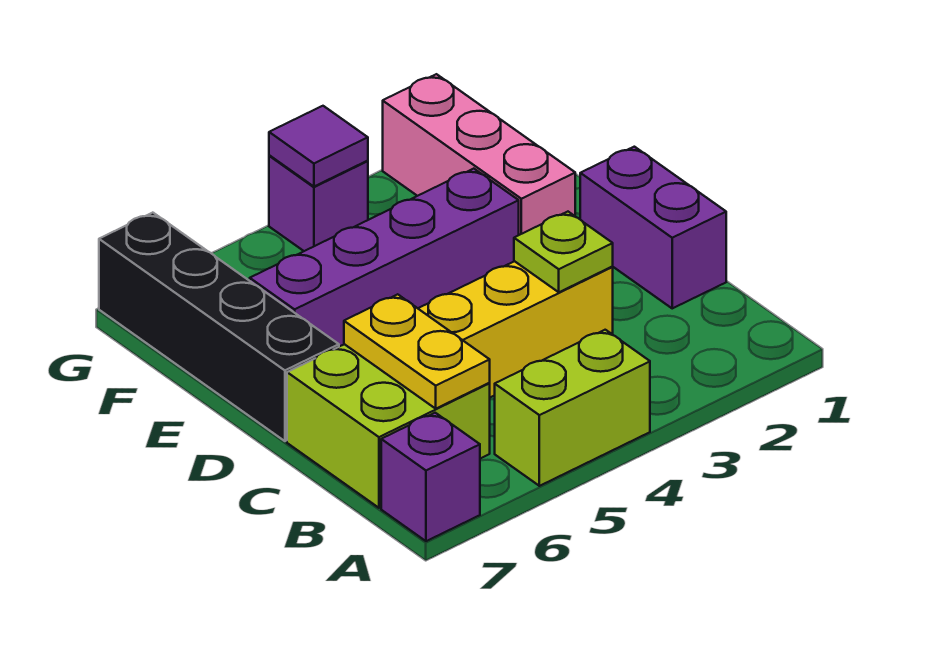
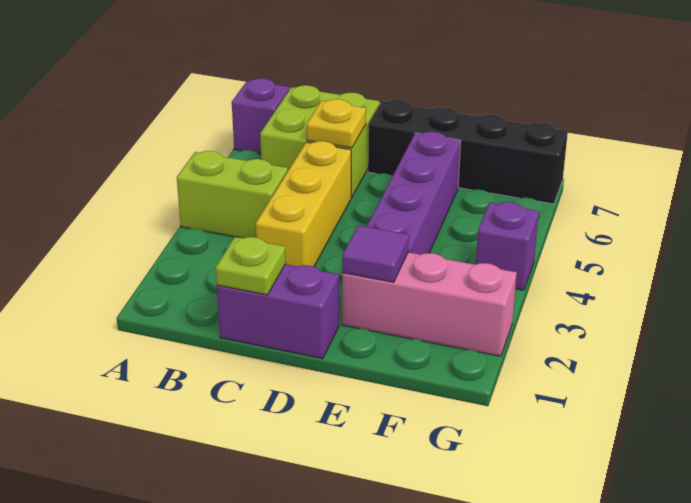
lime brick A4:A5 level 1 -> lime brick A4:B4 level 1
yellow plate B6:C6 level 2 -> yellow plate C6 level 2
lime plate C3 level 2 -> lime plate C1 level 2
purple tile G4 level 2 -> purple tile E2 level 2

